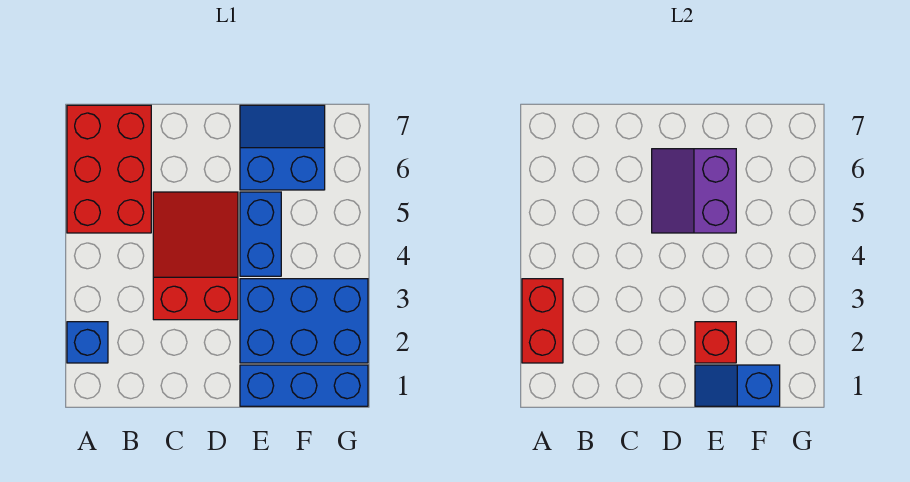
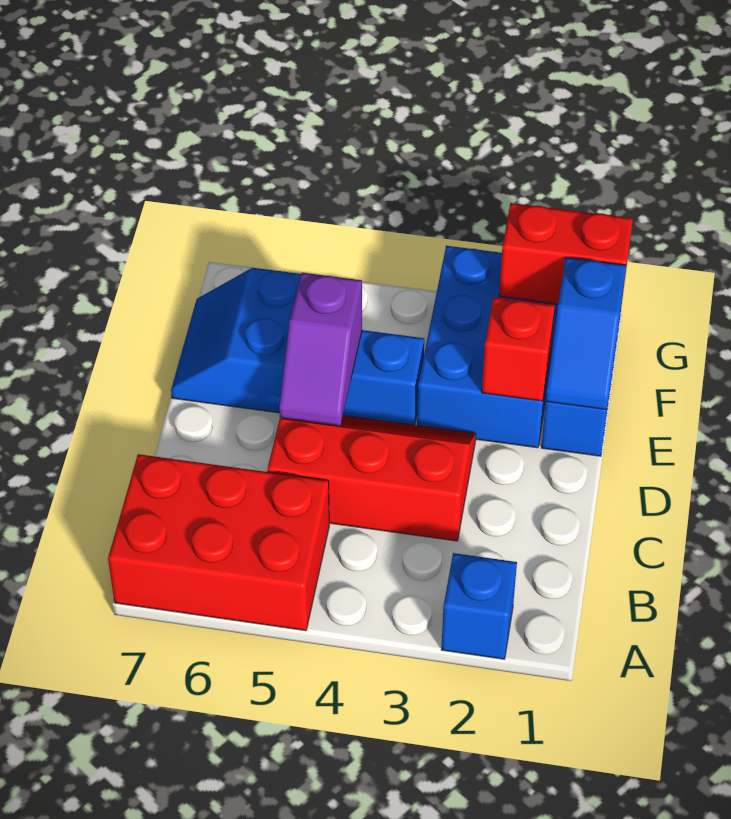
red brick A2:A3 level 2 -> red brick G1:G2 level 2
red slope C3:D5 level 1 top 3 -> red slope C3:D5 level 1 top C
purple slope D5:E6 level 2 top E -> purple slope D5:E5 level 2 top E

